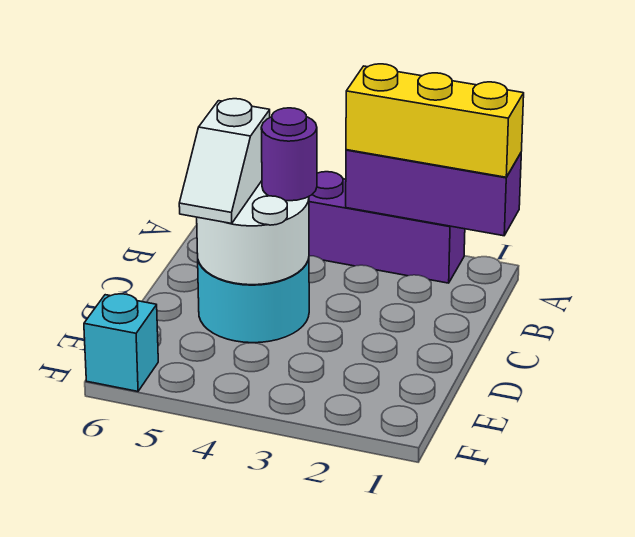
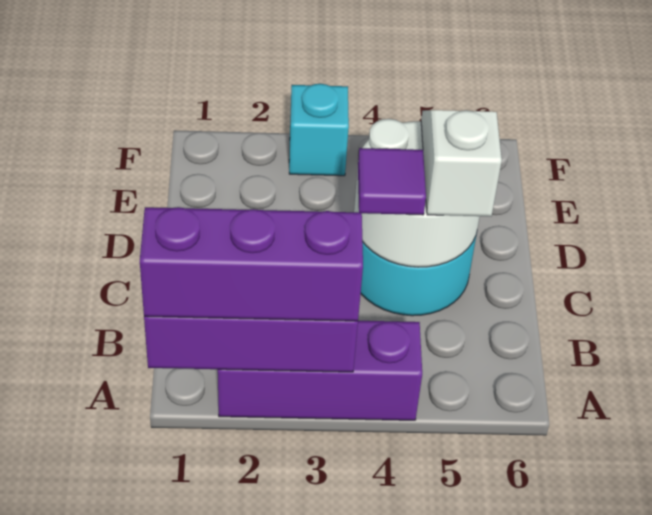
yellow brick A1:A3 level 3 -> purple brick A1:A3 level 3
purple round brick C4 level 3 -> purple tile C4 level 3
cyan brick F6 level 1 -> cyan brick F3 level 1

